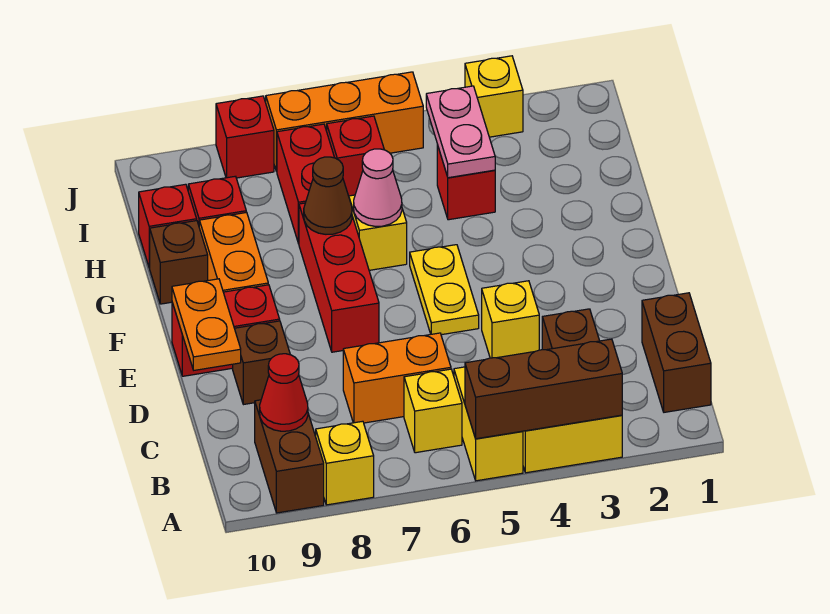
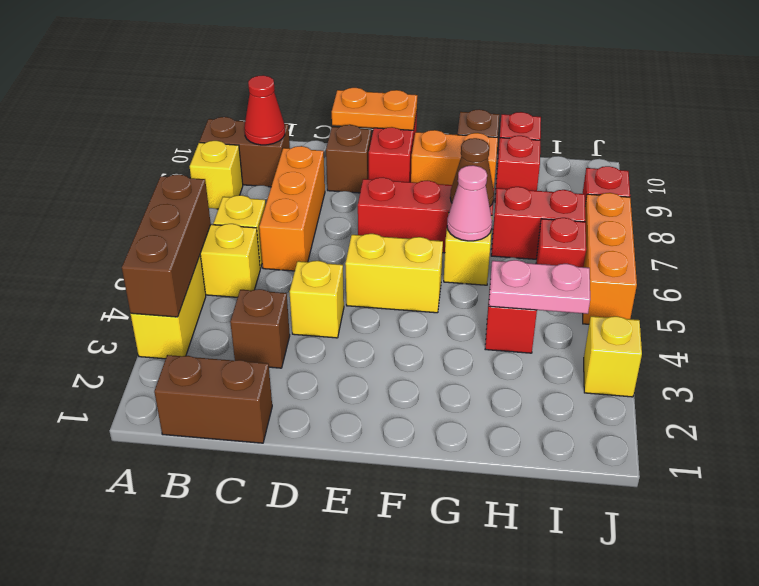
orange brick C6:C7 level 1 -> orange brick C6:C8 level 1
yellow plate E5:F5 level 1 -> yellow brick E5:F5 level 1

